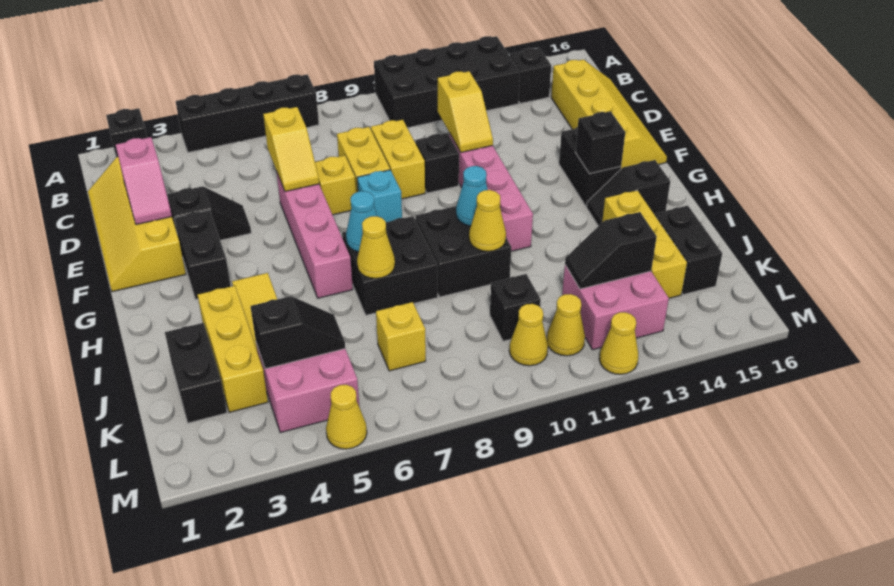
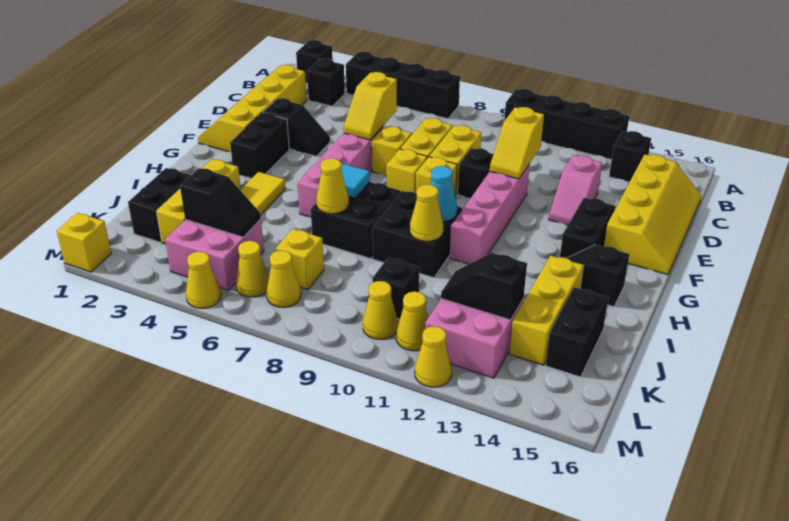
black brick A10:B13 level 1 -> black brick A10:A13 level 1
pink slope D2:E2 level 2 top D -> pink slope D13:E13 level 1 top D
cyan brick F8 level 1 -> yellow brick F8 level 1
none -> yellow brick F9 level 1
black brick G14 level 2 -> black brick B3 level 1
cyan cone H7 level 2 -> cyan tile H7 level 2
none -> yellow cone L6 level 1
none -> yellow cone L7 level 1
none -> yellow brick M1 level 1

